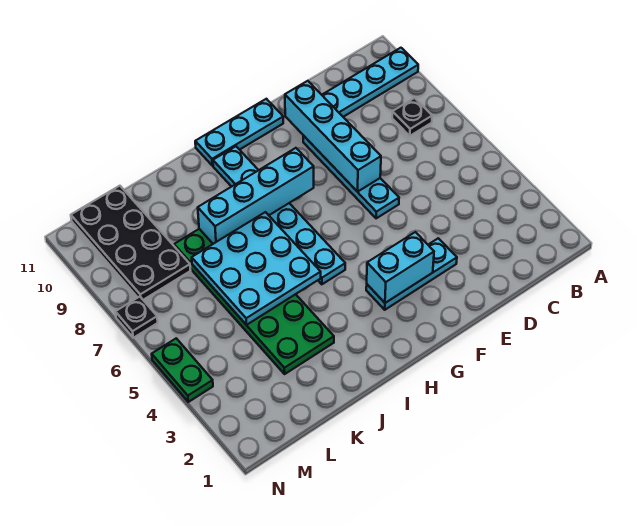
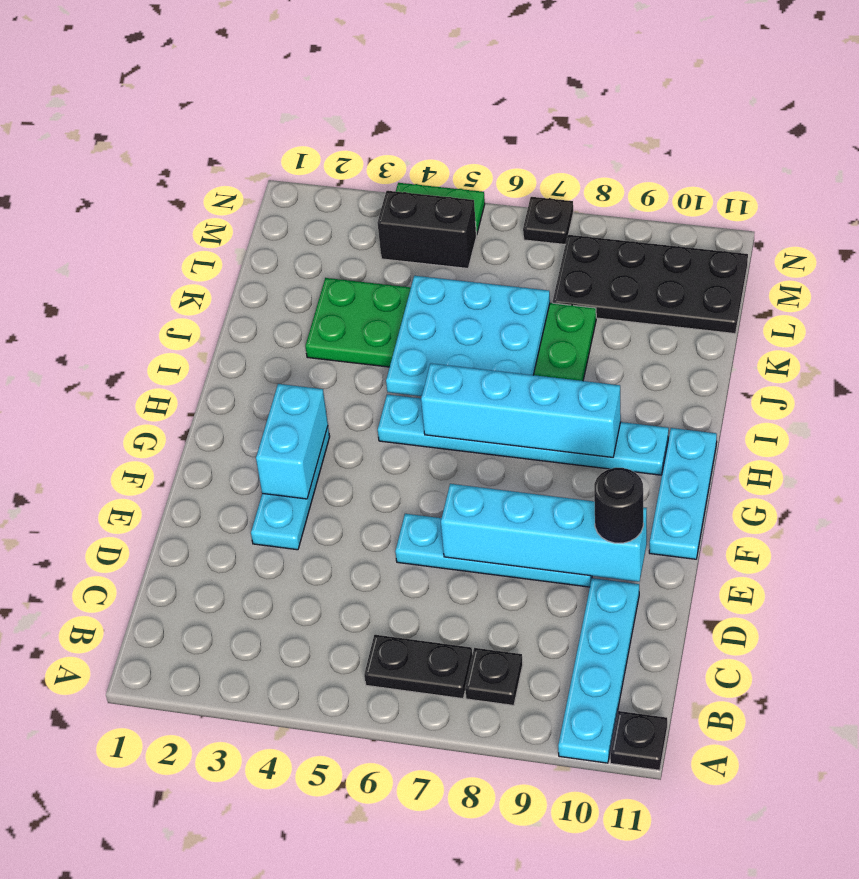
none -> black plate A11 level 1
none -> black plate B6:B7 level 1
none -> black round brick E10 level 3
cyan brick G8:J8 level 2 -> cyan brick H6:H9 level 2
none -> black brick M4:M5 level 1

